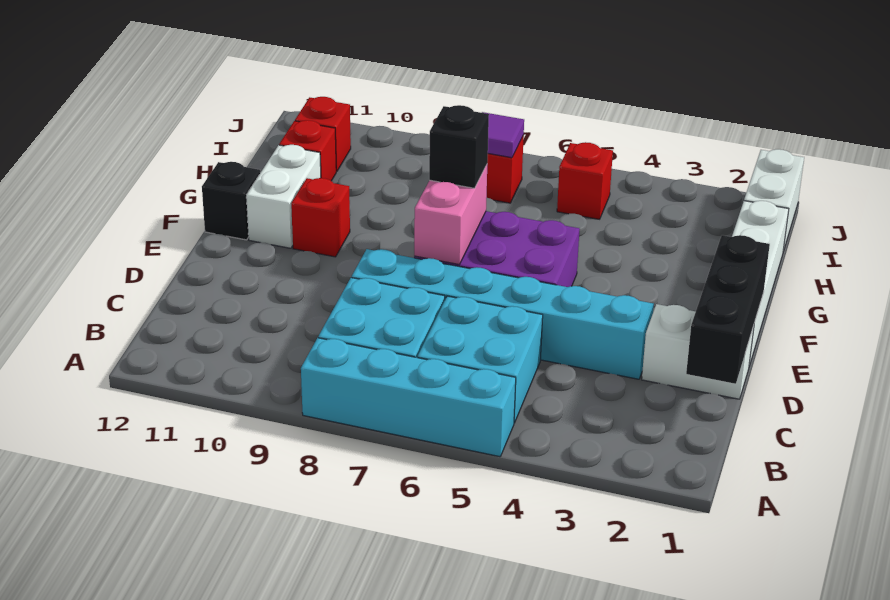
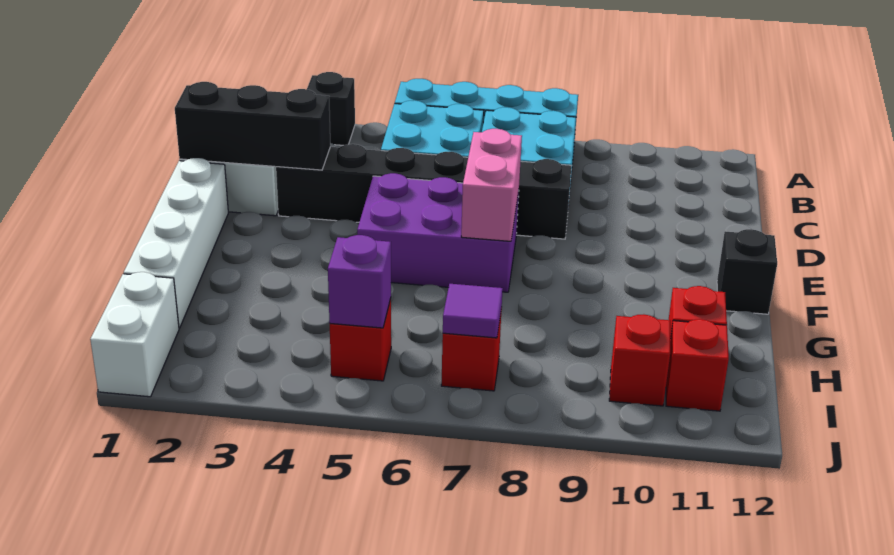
black brick C1:E1 level 2 -> black brick D1:D3 level 2
cyan brick D3:D8 level 1 -> black brick D3:D8 level 1
black brick F7 level 3 -> black brick A3 level 1
red brick F10 level 1 -> red brick I10 level 1
white brick F11:G11 level 1 -> none
none -> purple brick I5 level 2

